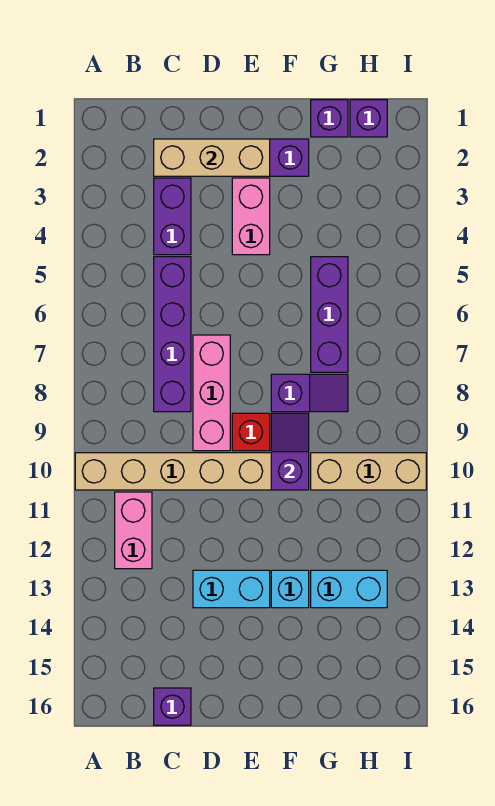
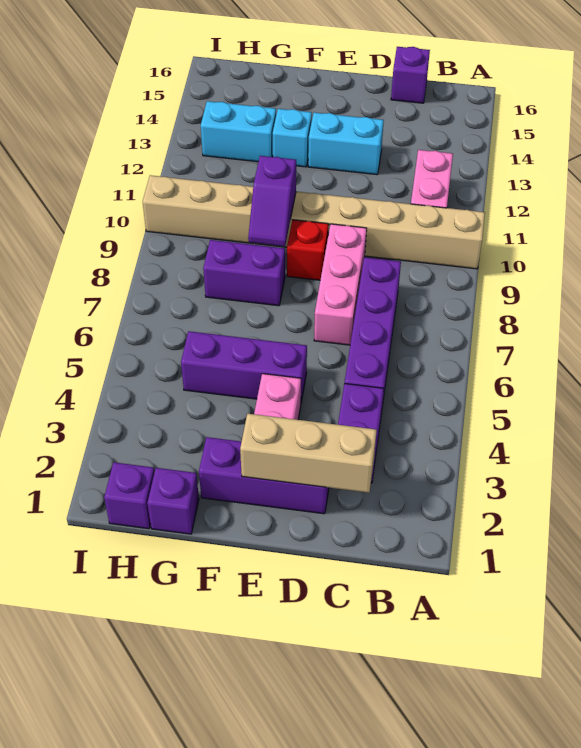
purple slope F8:G8 level 1 top F -> purple brick F8:G8 level 1
purple brick G5:G7 level 1 -> purple brick E5:G5 level 1

